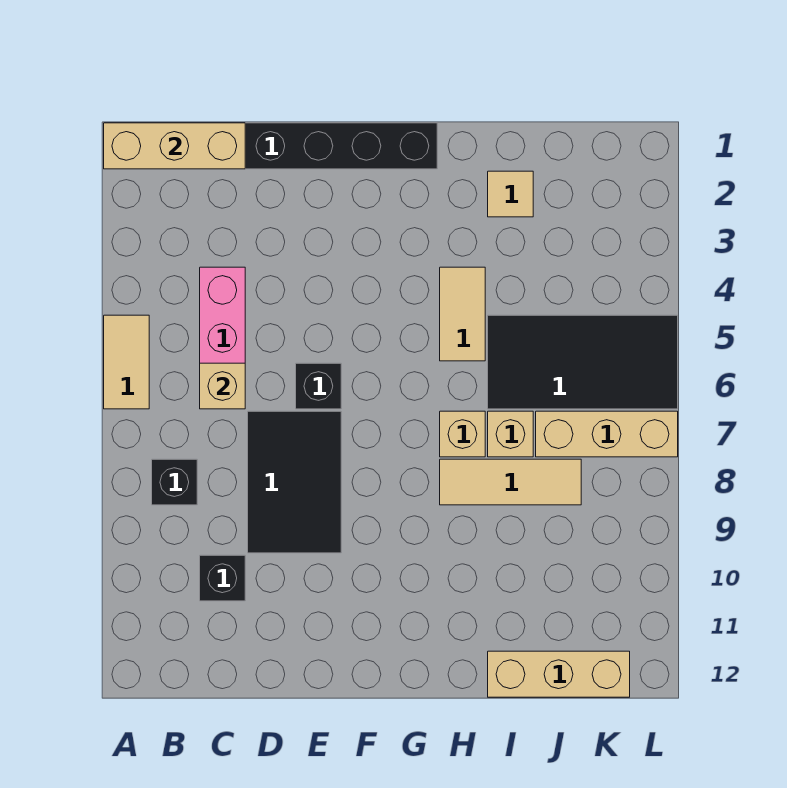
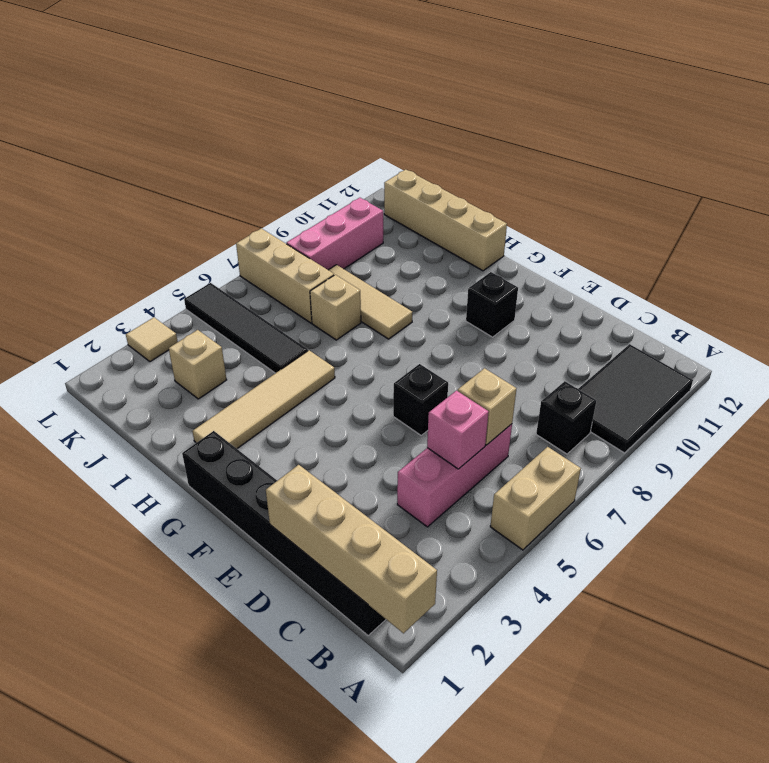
tan brick A1:C1 level 2 -> tan brick A1:D1 level 2
tan tile A5:A6 level 1 -> tan brick A5:A6 level 1
none -> pink brick C5 level 2
black brick C10 level 1 -> black brick F10 level 1
black tile D7:E9 level 1 -> black tile A9:B11 level 1
tan tile H4:H5 level 1 -> tan tile H2:H5 level 1
tan brick H7 level 1 -> tan brick J3 level 1
tan tile I2 level 1 -> tan tile L3 level 1
black tile I5:L6 level 1 -> black tile I5:L5 level 1
tan brick I12:K12 level 1 -> tan brick H12:K12 level 1
none -> pink brick K8:K10 level 1

